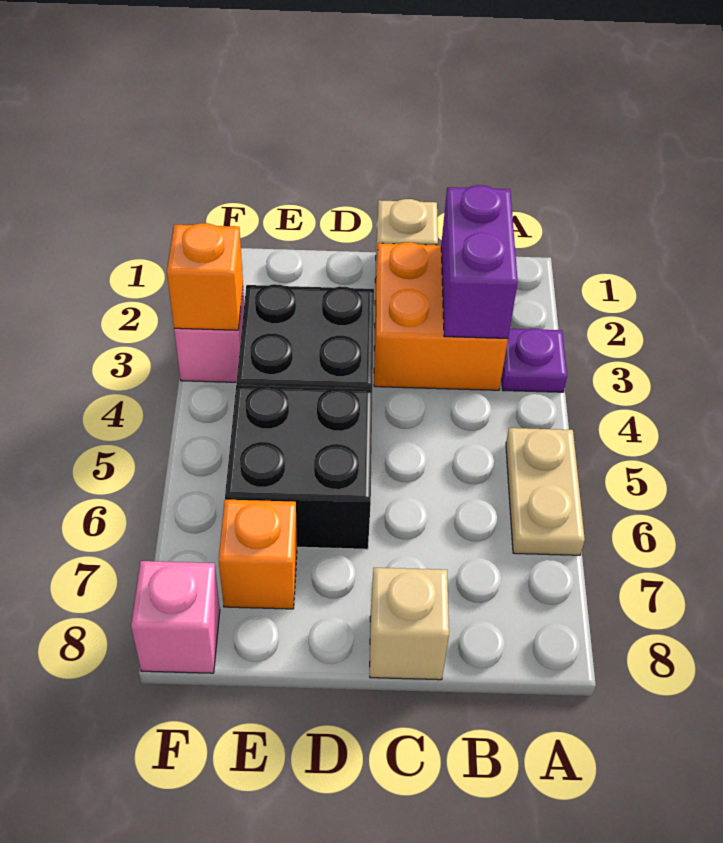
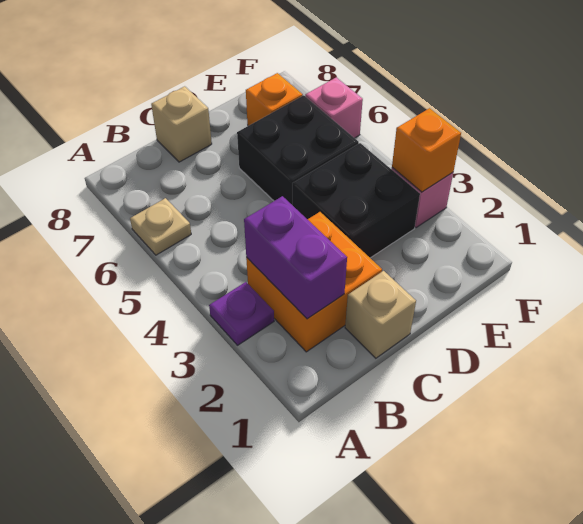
tan plate A5:A6 level 1 -> tan plate A6 level 1
pink brick F8 level 1 -> pink brick F6 level 1

